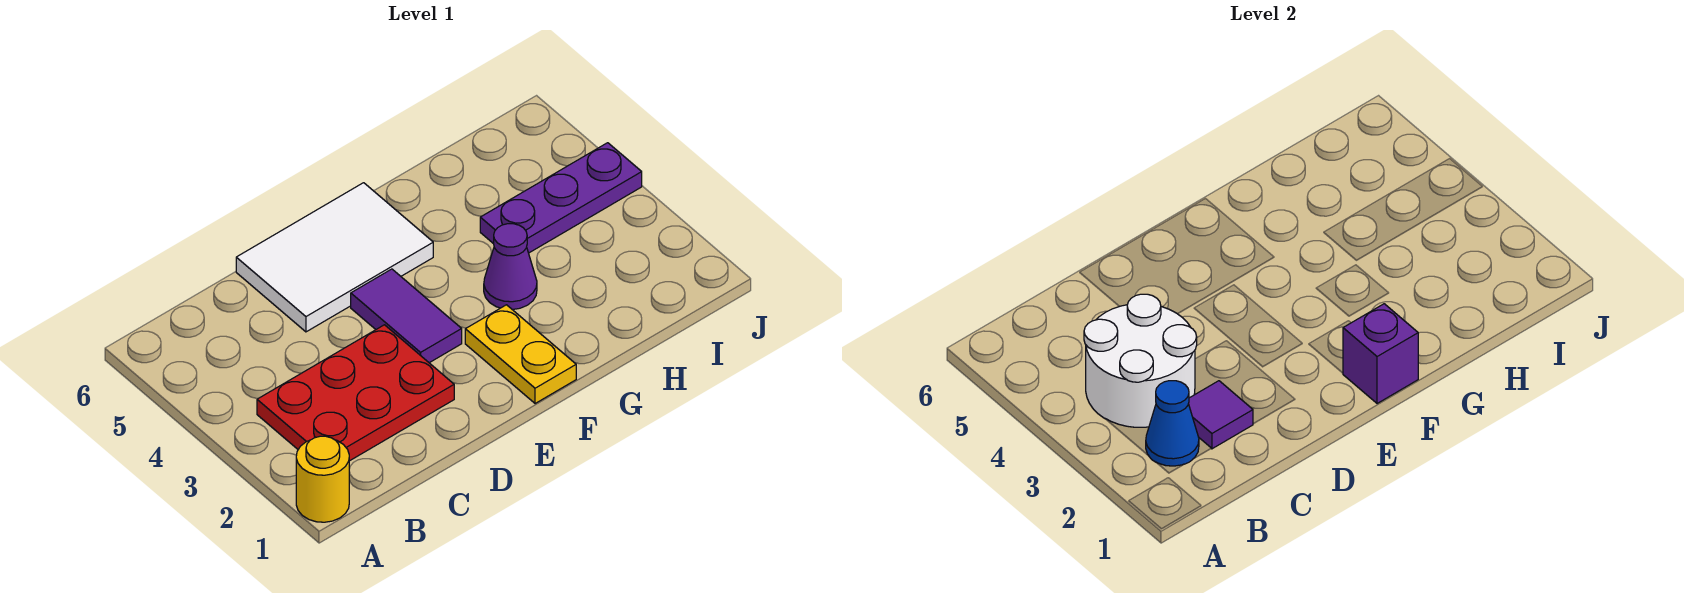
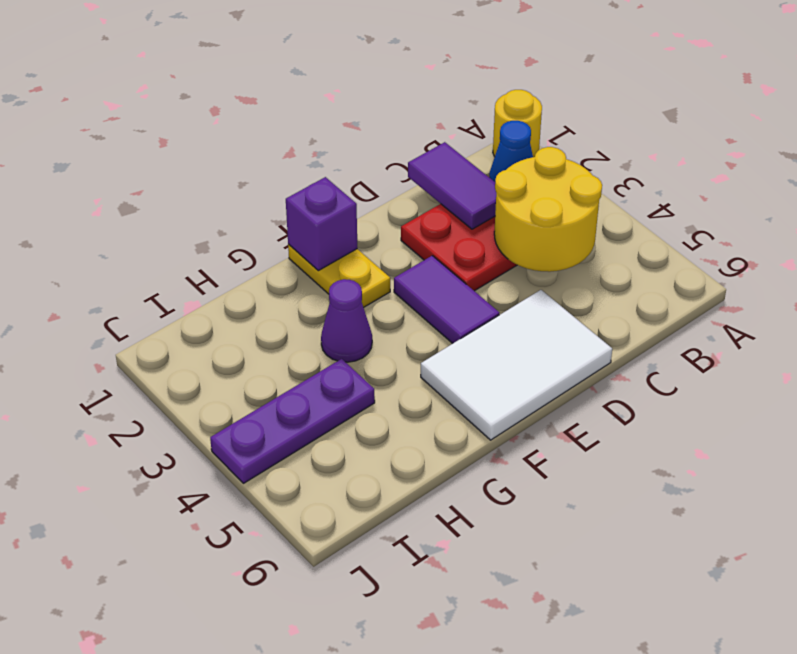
white round brick B3:C4 level 2 -> yellow round brick B3:C4 level 2
purple tile C2 level 2 -> purple tile C1:C2 level 2

